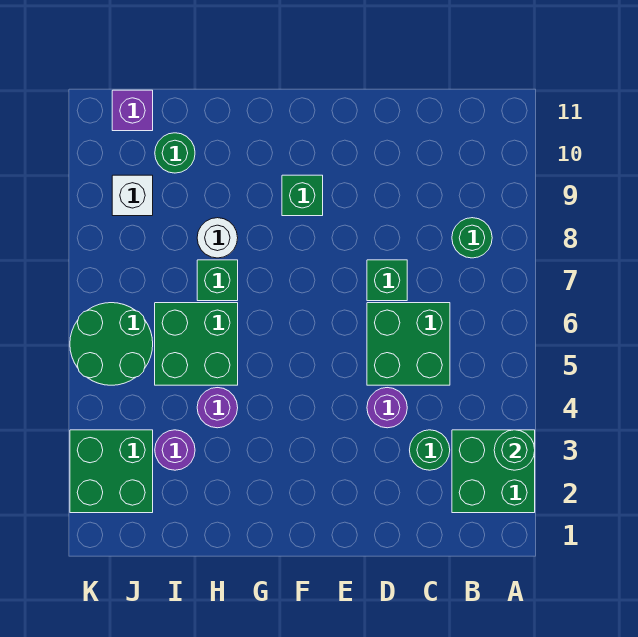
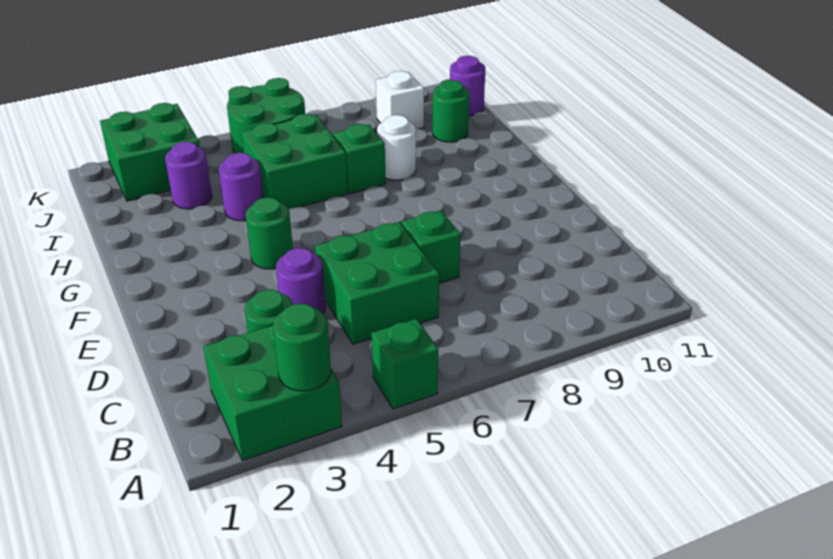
green round brick B8 level 1 -> green round brick F4 level 1
green brick F9 level 1 -> green brick A5 level 1
purple brick J11 level 1 -> purple round brick J11 level 1

